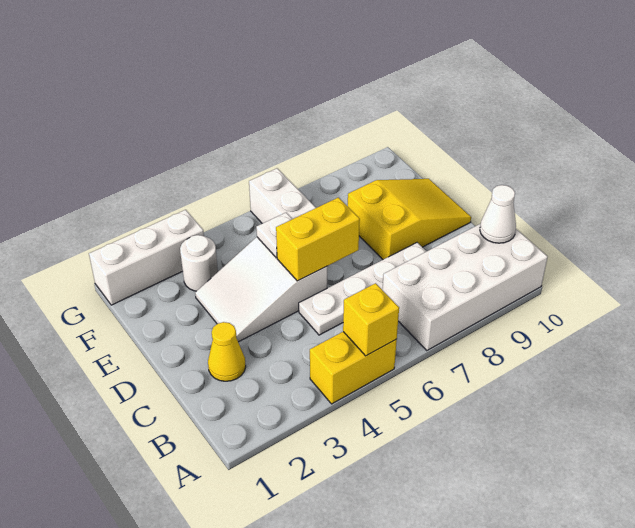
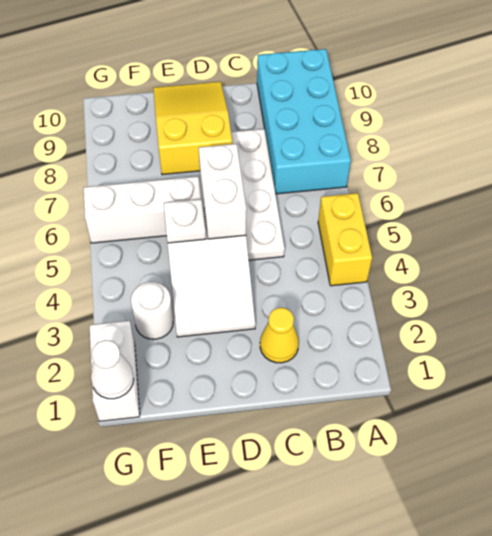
yellow brick A5 level 2 -> none
white brick A7:B10 level 1 -> cyan brick A7:B10 level 1
white cone B10 level 2 -> white cone G1 level 2
yellow brick D5:D6 level 2 -> white brick D5:D6 level 2
white brick G1:G3 level 1 -> white brick G1:G2 level 1

